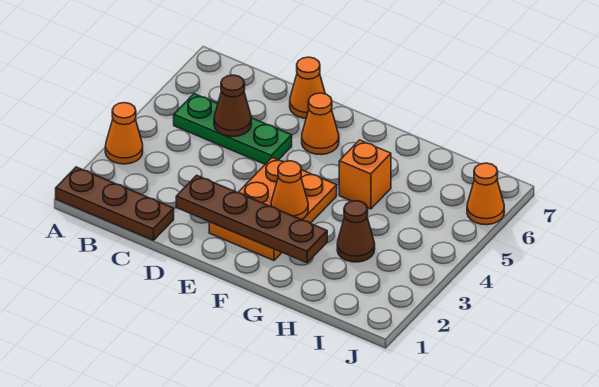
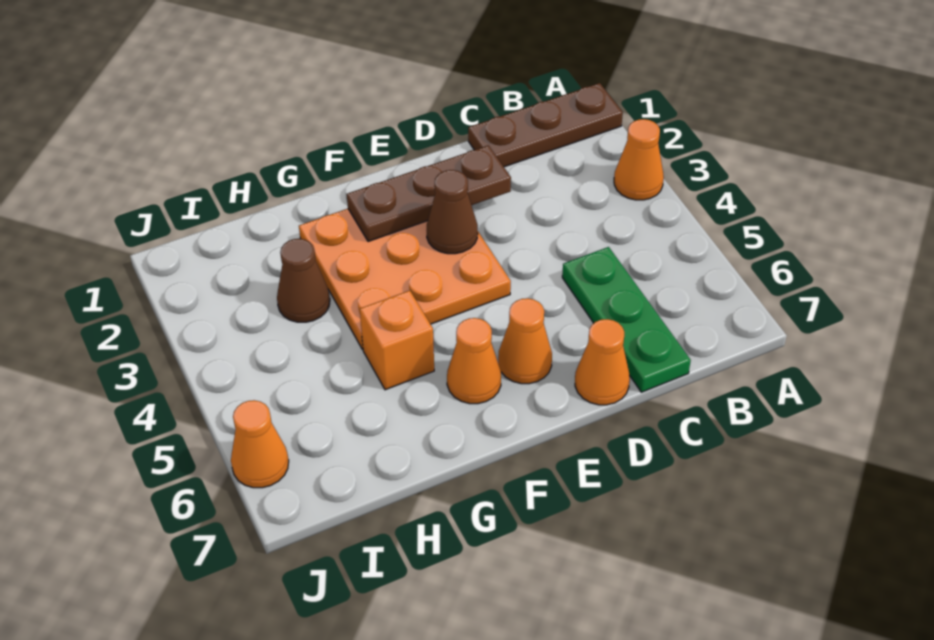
green plate B5:D5 level 1 -> green plate C5:C7 level 1
brown cone C5 level 2 -> brown cone E3 level 2
brown plate D2:G2 level 2 -> brown plate D2:F2 level 2
orange plate E2:F4 level 1 -> orange plate E2:G4 level 1
orange cone F3 level 2 -> orange cone F6 level 1

